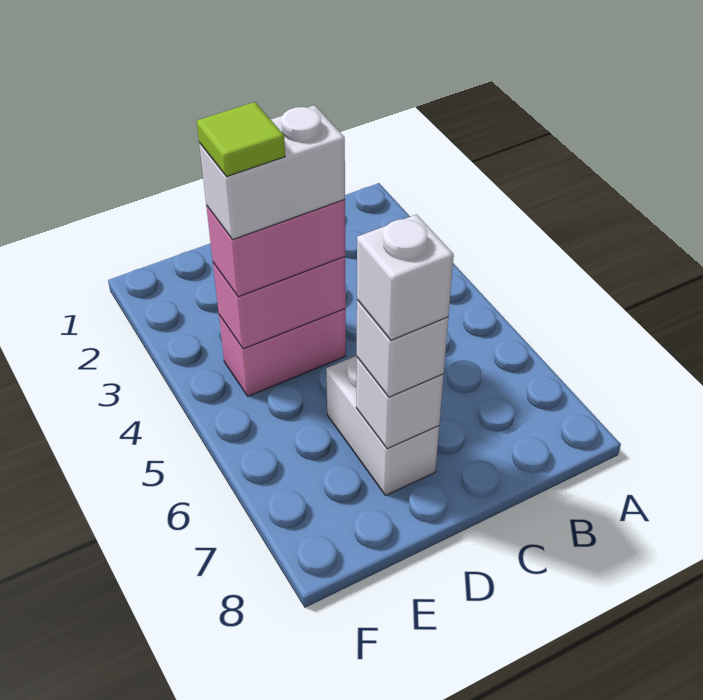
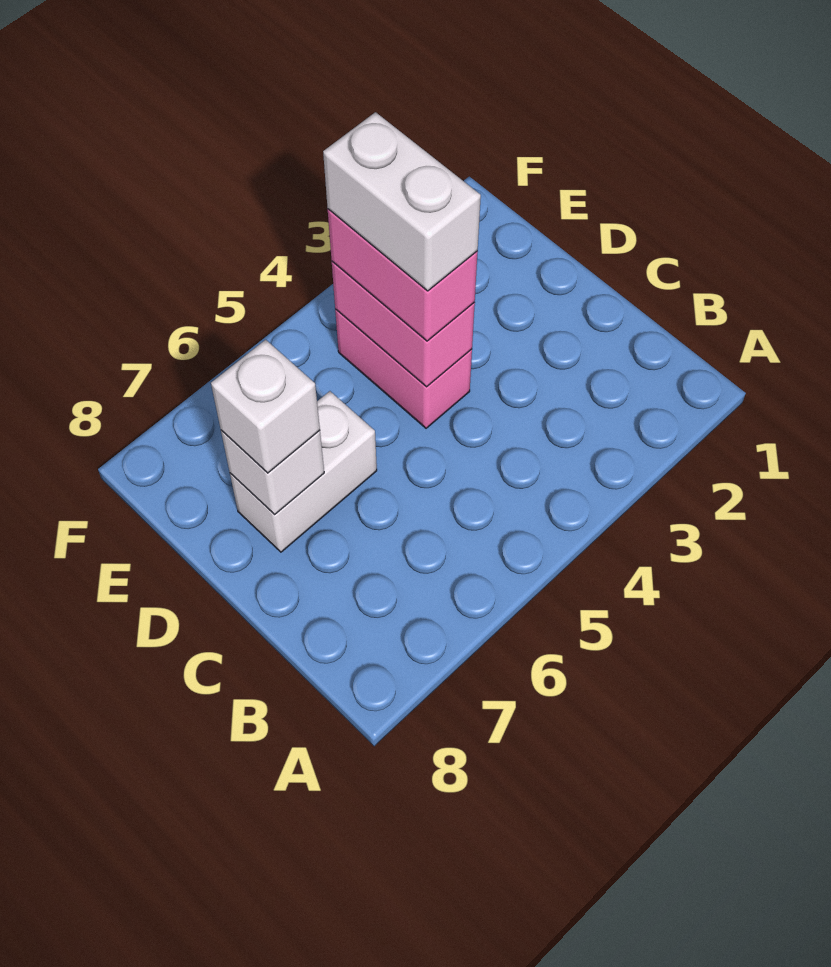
white brick D7 level 4 -> none
lime tile E4 level 5 -> none

